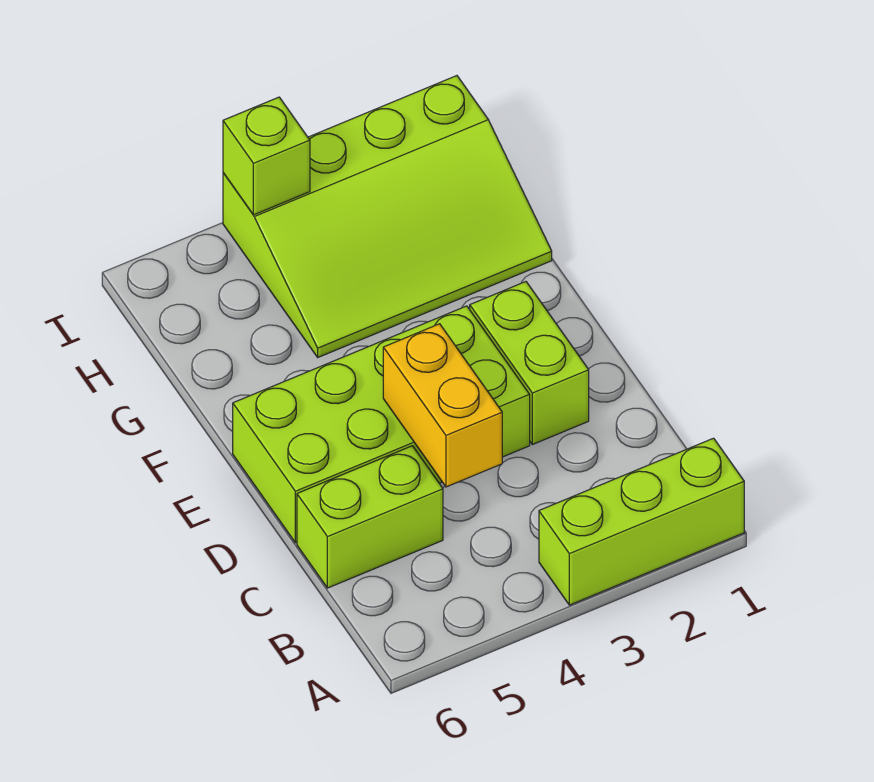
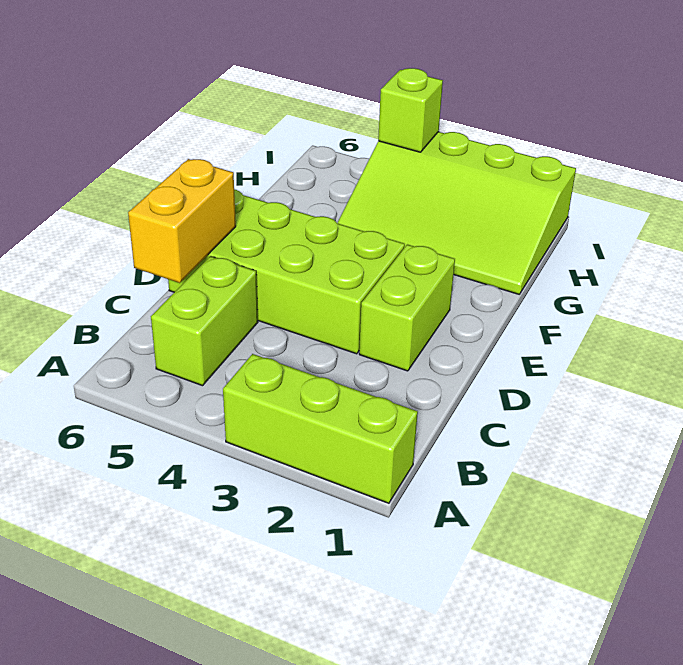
yellow brick C4:D4 level 2 -> yellow brick C6:D6 level 2
lime brick C5:C6 level 1 -> lime brick B5:C5 level 1

